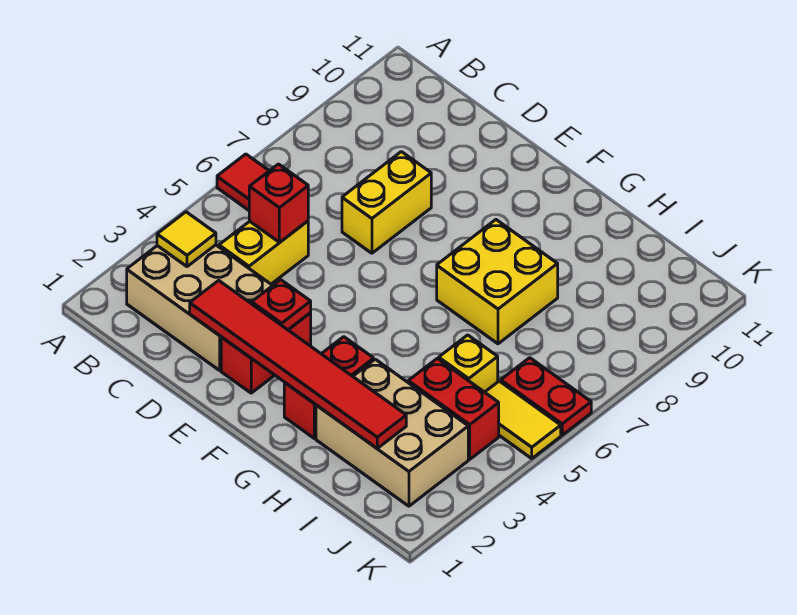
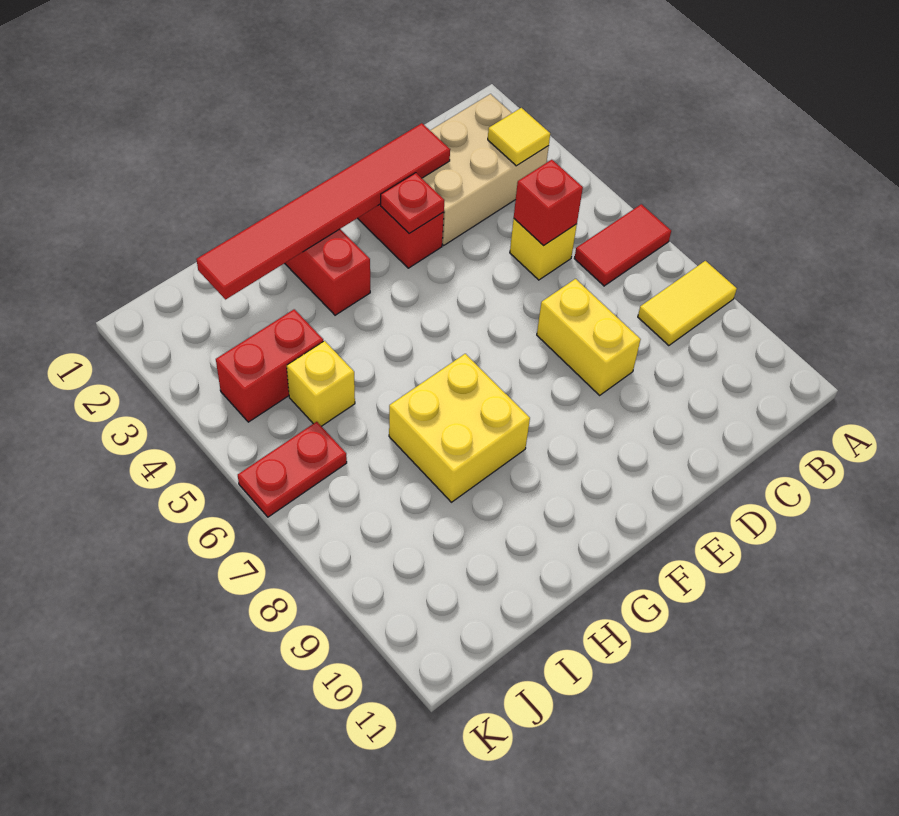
yellow brick C4:C5 level 1 -> yellow brick C5 level 1
tan brick H2:J3 level 1 -> none
yellow tile J5:K5 level 1 -> yellow tile A8:B8 level 1

